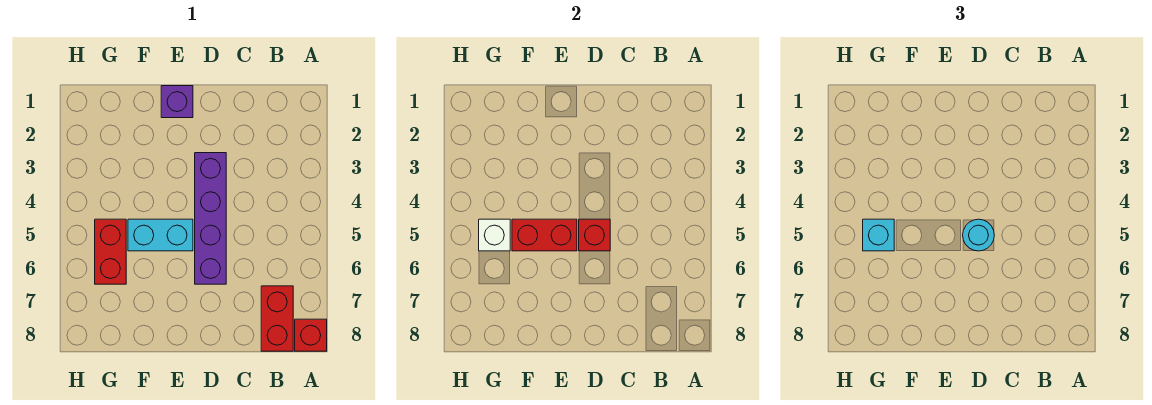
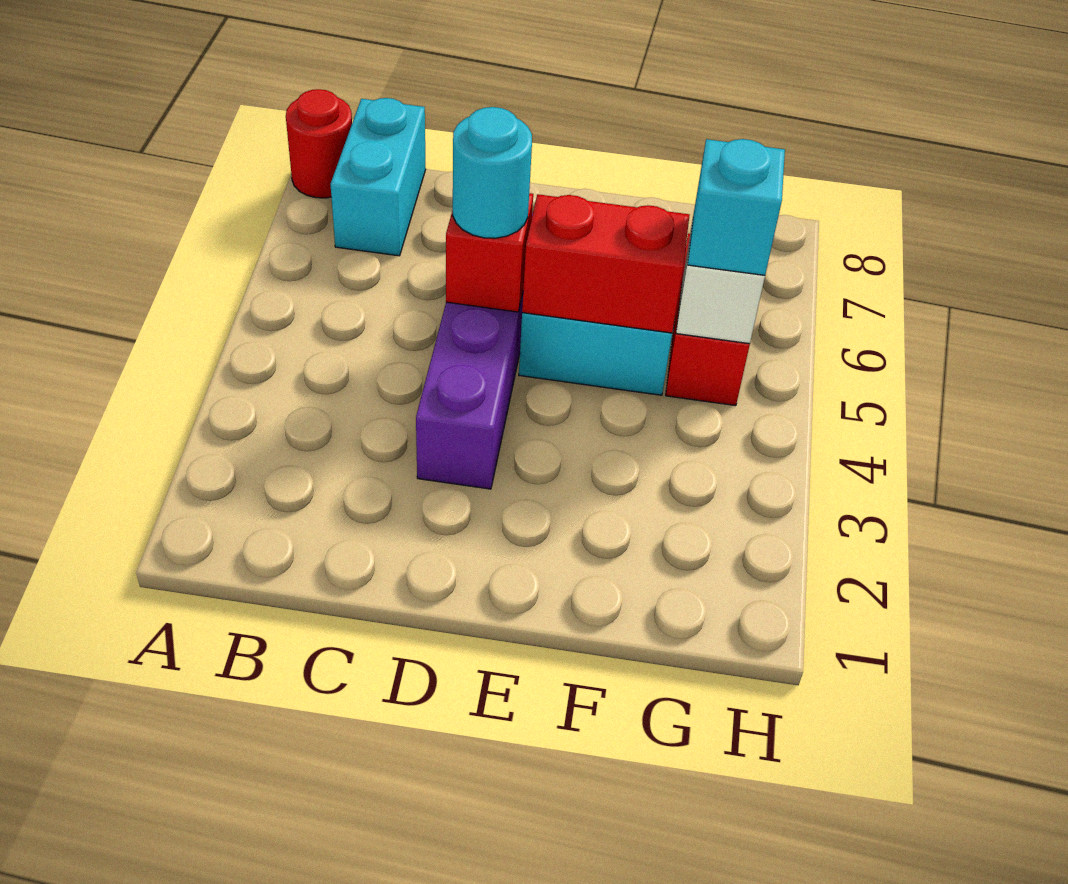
red brick A8 level 1 -> red round brick A8 level 1
red brick B7:B8 level 1 -> cyan brick B7:B8 level 1
purple brick E1 level 1 -> none

